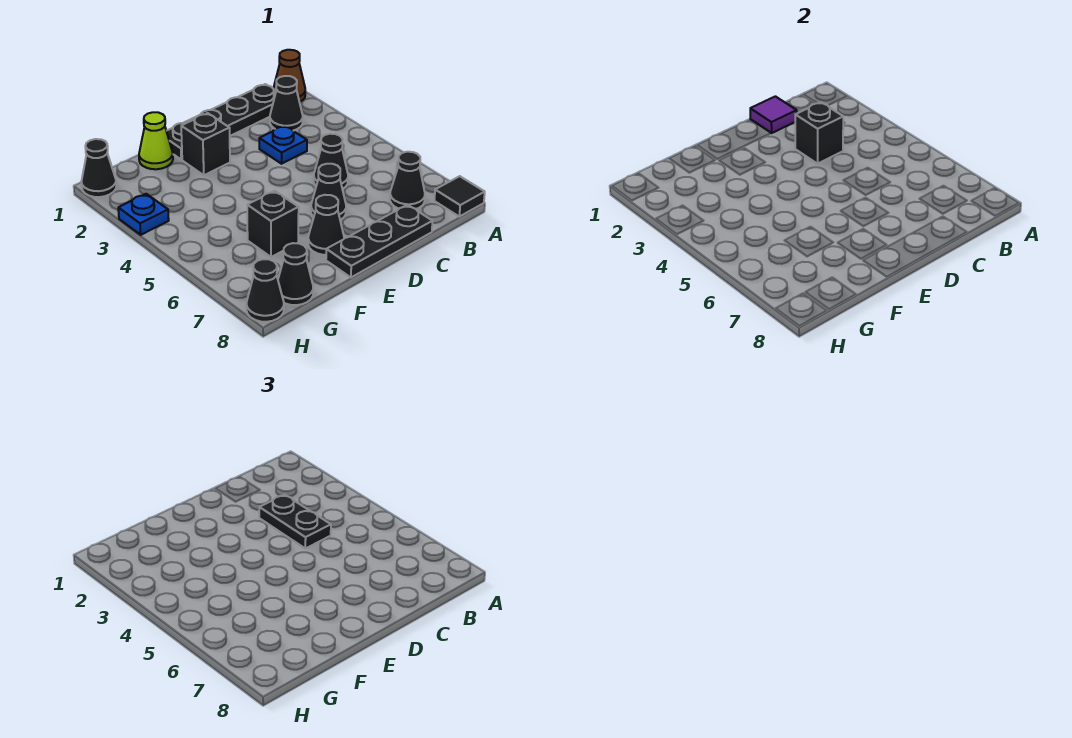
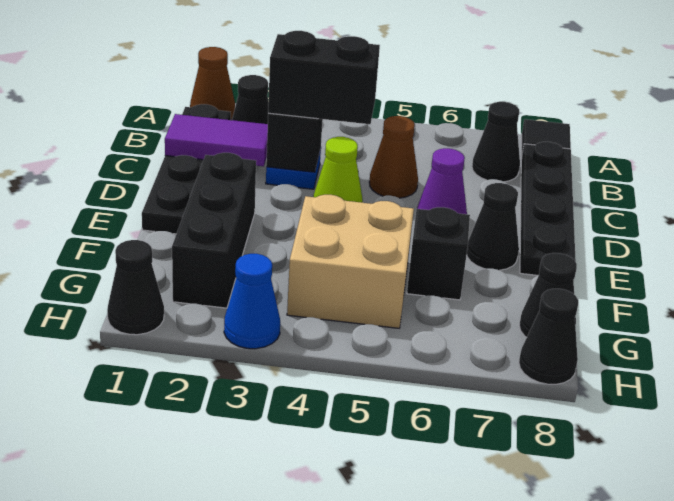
purple tile C1 level 2 -> purple tile C1:C2 level 2
black plate C3:C4 level 3 -> black brick C3:C4 level 3
black cone C5 level 1 -> brown cone C5 level 1
black plate C8:E8 level 1 -> black plate B8:E8 level 1
black cone D6 level 1 -> purple cone D6 level 1
black brick E2 level 1 -> black brick E2:G2 level 1
lime cone F1 level 1 -> lime cone D4 level 1
none -> tan brick F4:G5 level 1
blue plate H3 level 1 -> blue cone H3 level 1

